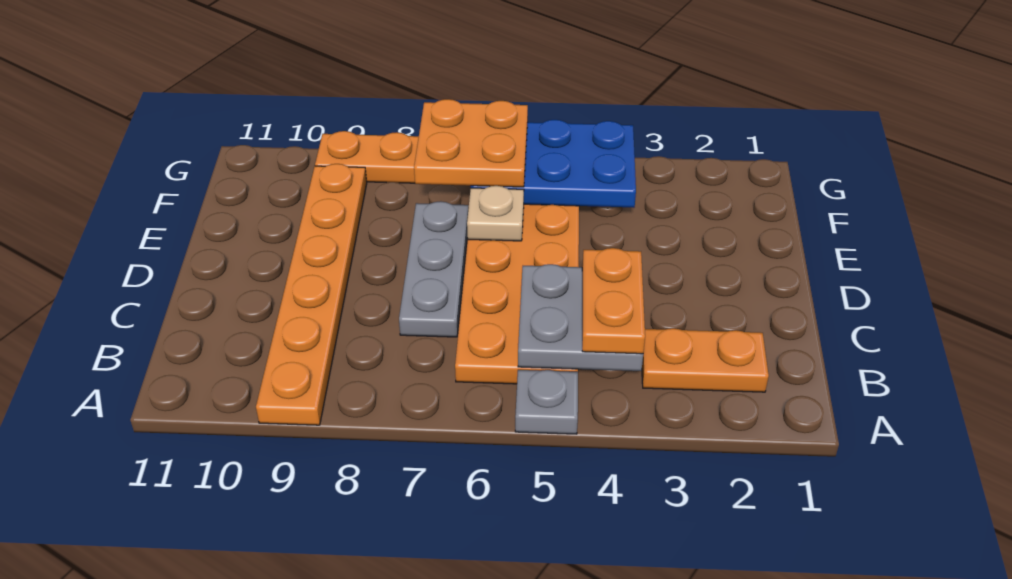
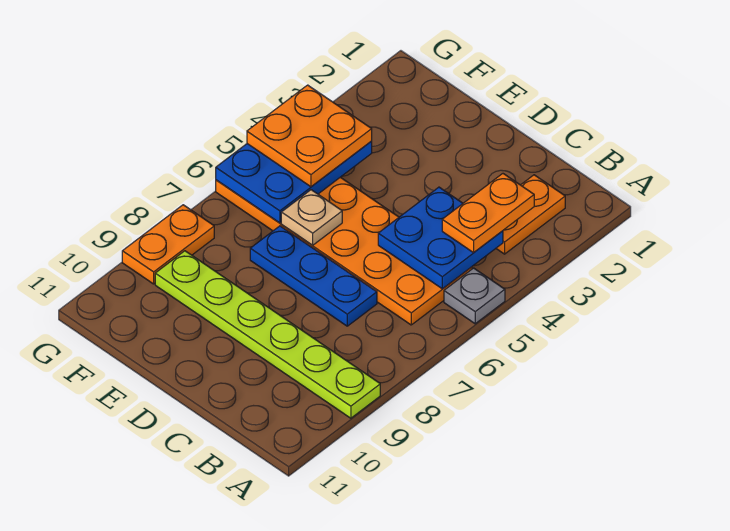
orange plate A9:F9 level 1 -> lime plate A9:F9 level 1
grey plate B4:C5 level 2 -> blue plate B4:C5 level 2
orange plate B4:C4 level 3 -> orange plate B3:B4 level 3
grey plate C7:E7 level 1 -> blue plate C7:E7 level 1
orange plate F6:G7 level 3 -> orange plate F4:G5 level 3

